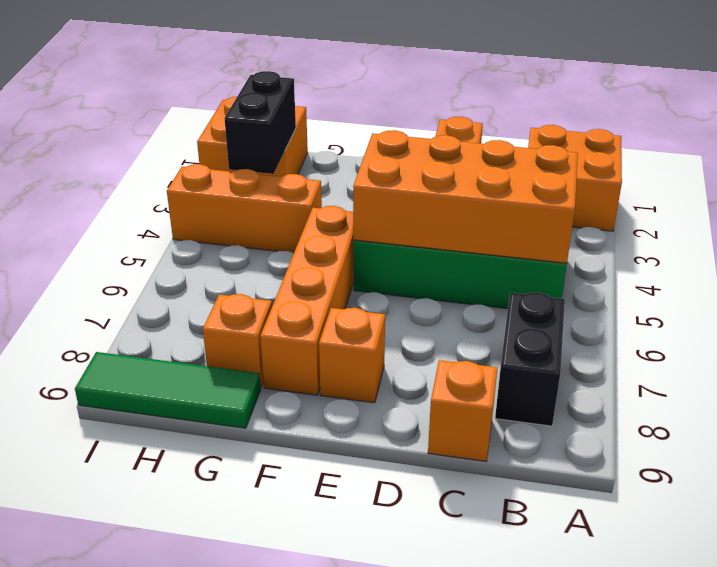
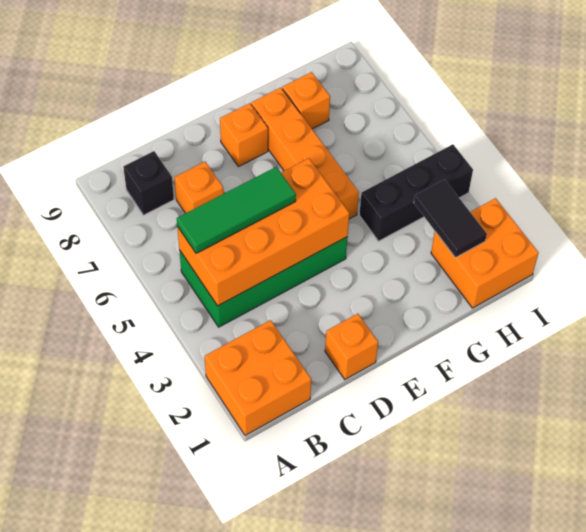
black brick B7:B8 level 1 -> black brick B8 level 1
orange brick C9 level 1 -> orange brick C7 level 1
orange brick G4:I4 level 1 -> black brick G4:I4 level 1
green tile G9:I9 level 1 -> green tile B5:D5 level 3
black brick H2:H3 level 2 -> black tile H2:H3 level 2

